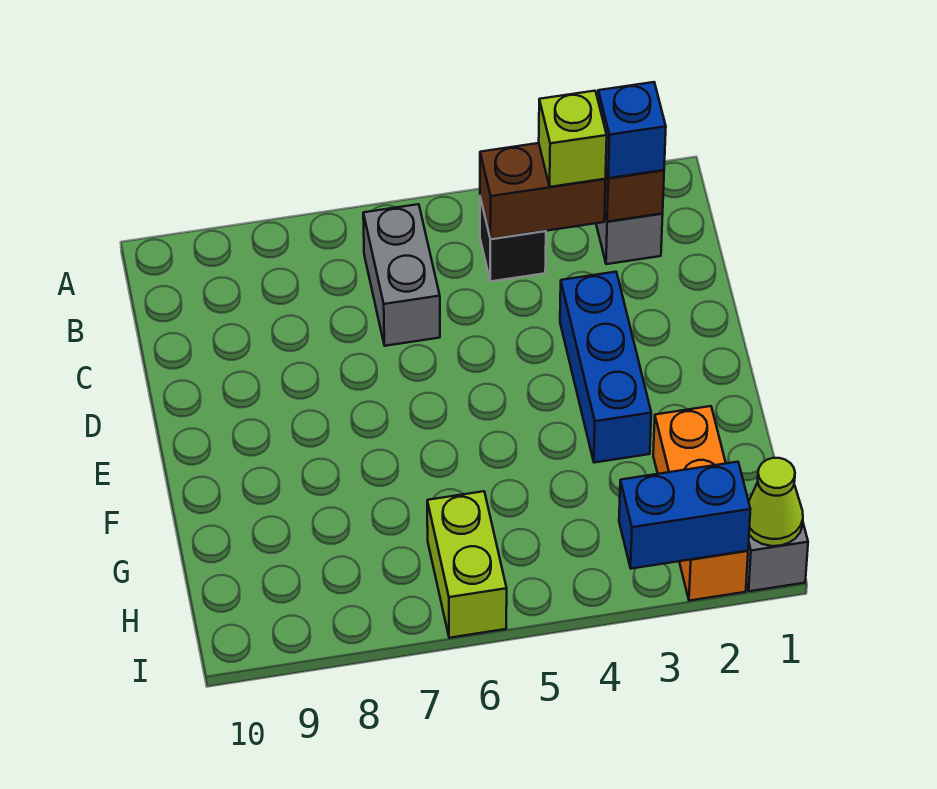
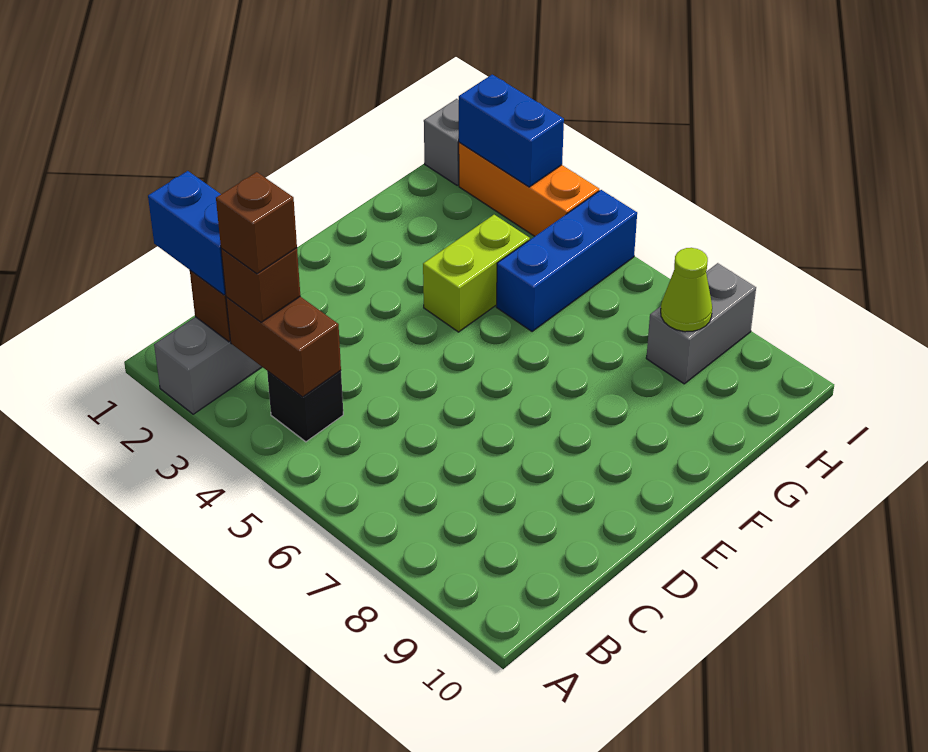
blue brick B2 level 3 -> blue brick B1:B2 level 3
lime brick B3 level 3 -> brown brick B3 level 3
none -> brown brick B3 level 4
grey brick B6:C6 level 1 -> grey brick H8:I8 level 1
blue brick D3:F3 level 1 -> blue brick G5:I5 level 1
orange brick G2:I2 level 1 -> orange brick I2:I4 level 1
lime brick H6:I6 level 1 -> lime brick F4:G4 level 1
lime cone I1 level 2 -> lime cone H8 level 2

